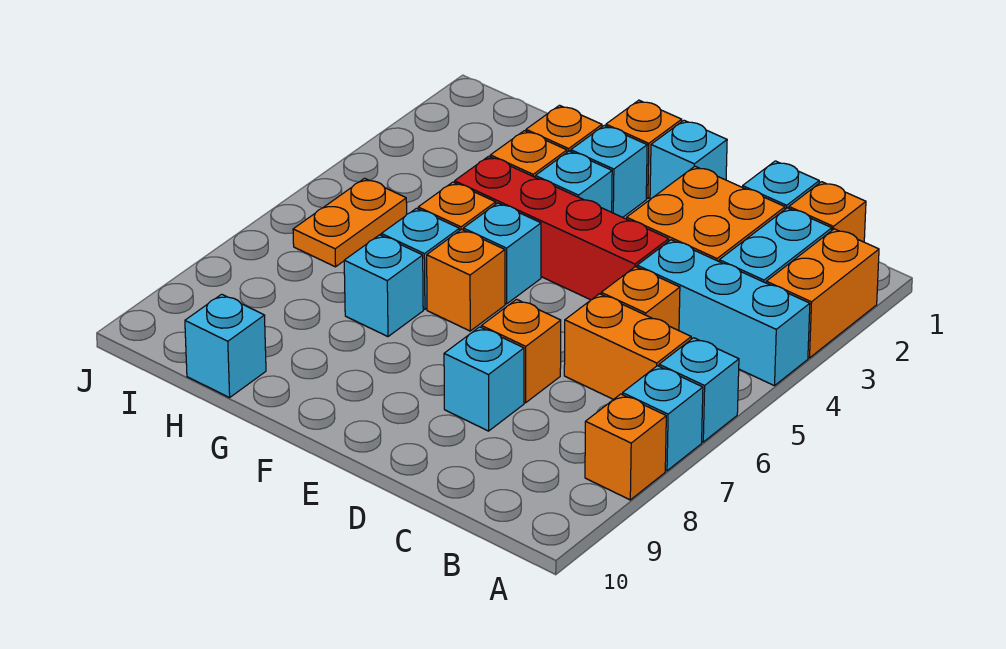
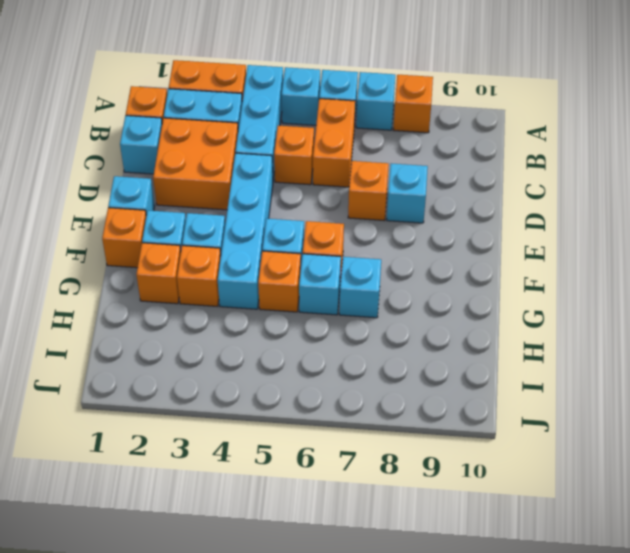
red brick D4:G4 level 1 -> cyan brick D4:G4 level 1
cyan brick H10 level 1 -> cyan brick A5 level 1
orange plate I5:I6 level 1 -> none

